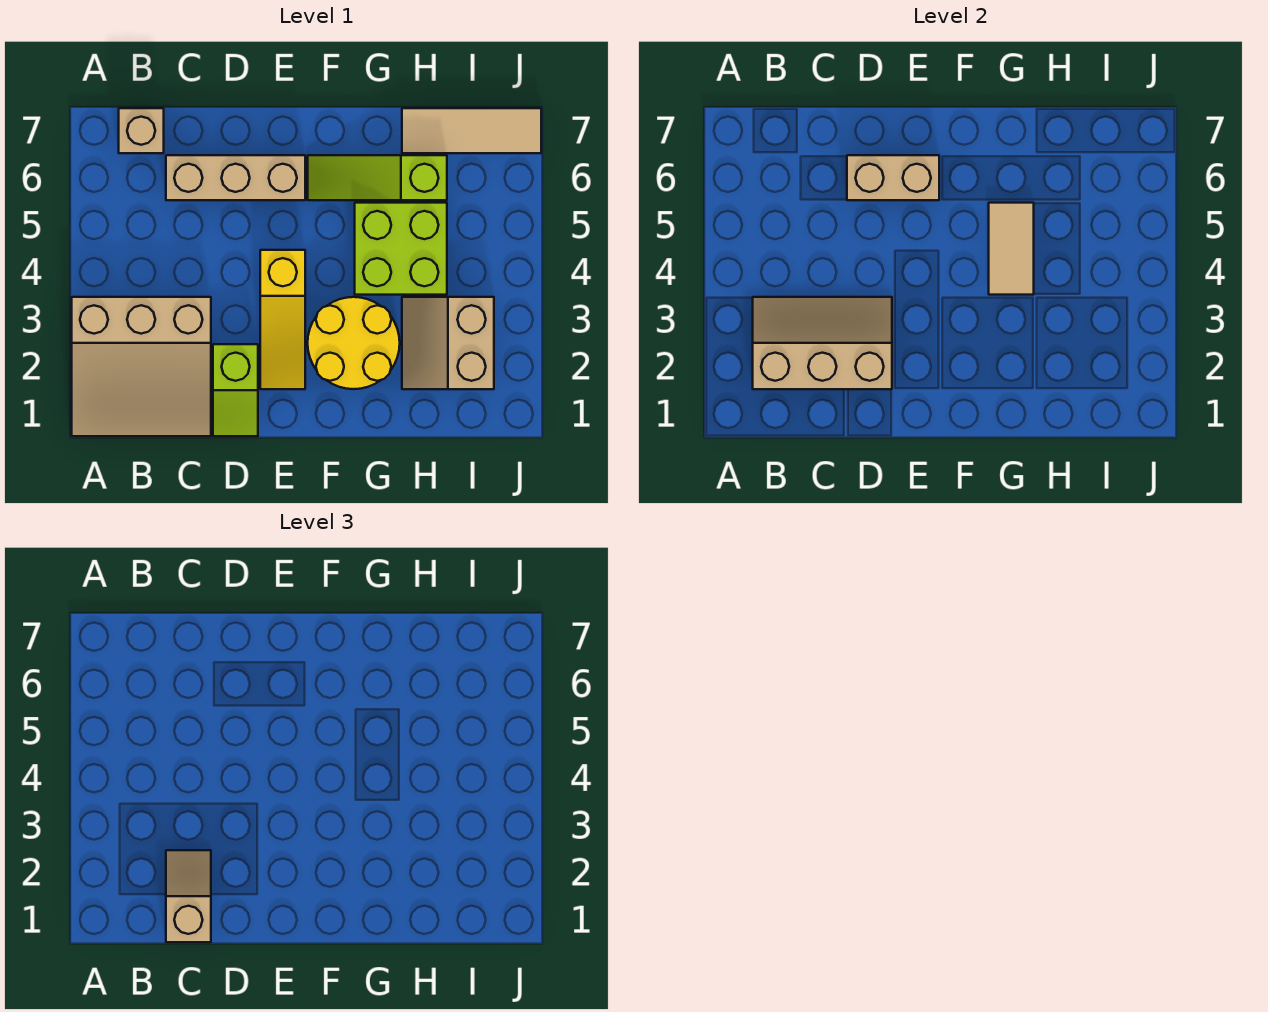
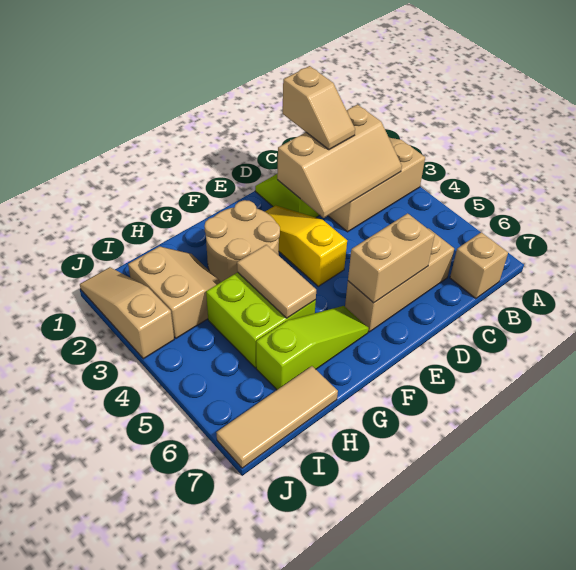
yellow round brick F2:G3 level 1 -> tan round brick F2:G3 level 1
none -> tan slope J1:J3 level 1 top 3

